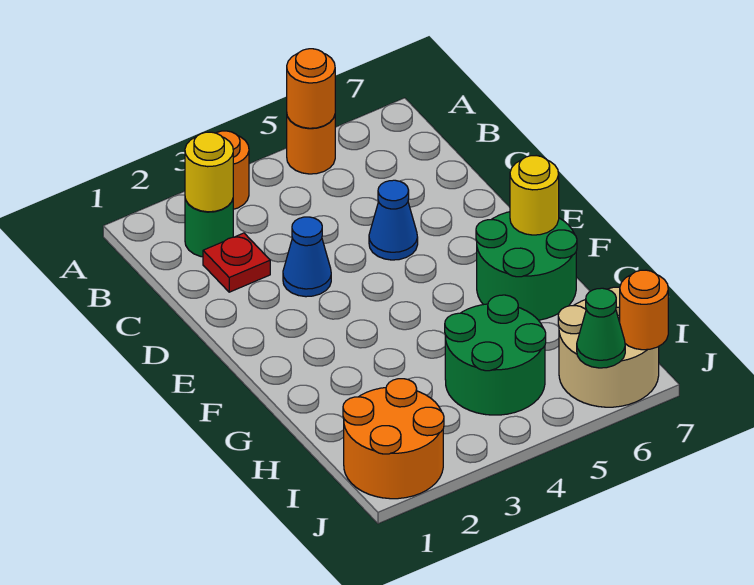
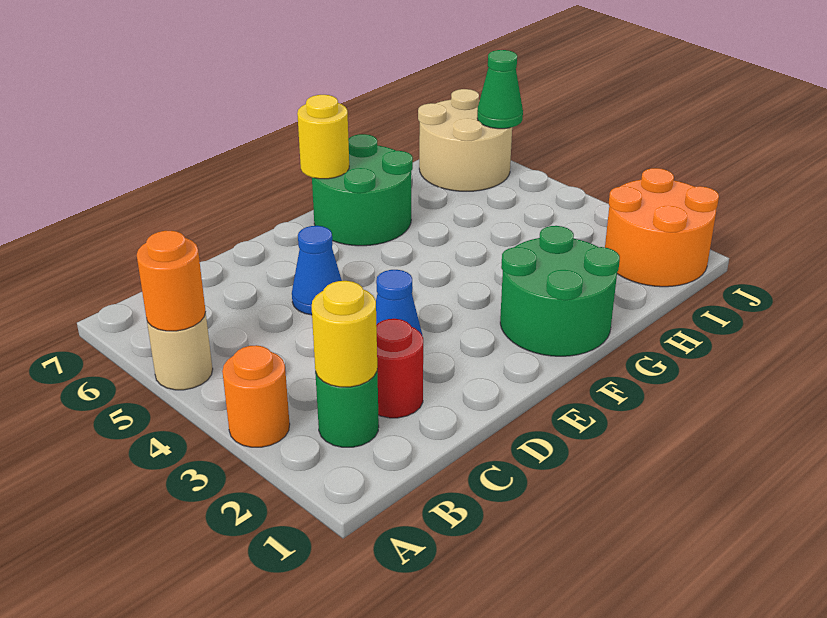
orange round brick A5 level 1 -> tan round brick A5 level 1
red plate C2 level 1 -> red round brick C2 level 1
green round brick H4:I5 level 1 -> green round brick F1:G2 level 1
orange round brick J7 level 2 -> none

